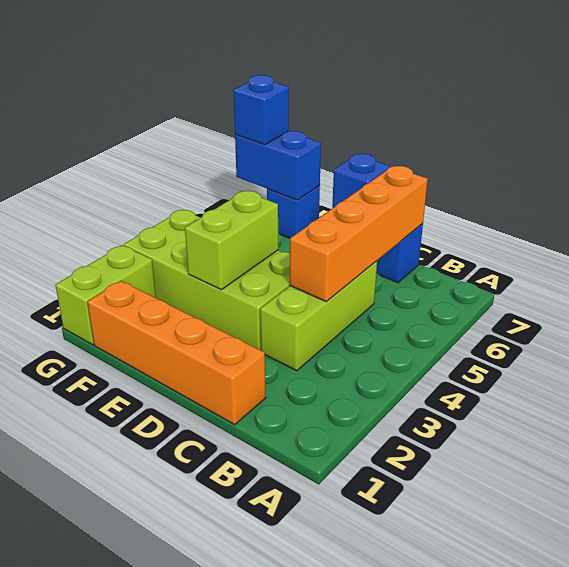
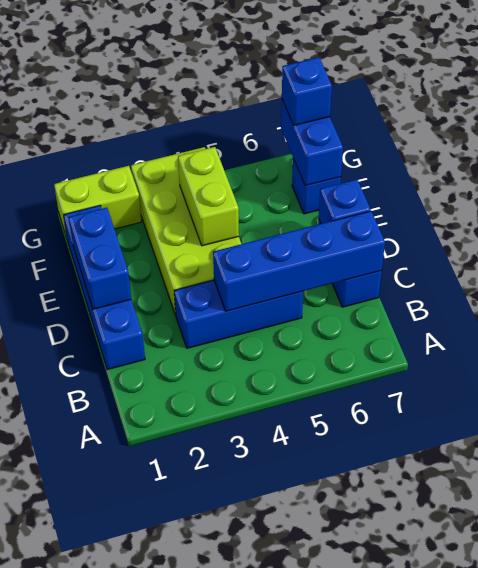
orange brick C1:F1 level 1 -> blue brick C1:F1 level 1
lime brick C3:C5 level 1 -> blue brick C3:C5 level 1
orange brick C4:C7 level 2 -> blue brick C4:C7 level 2
none -> blue brick D1:E1 level 2
lime brick E3:E4 level 2 -> lime brick E4:F4 level 2

